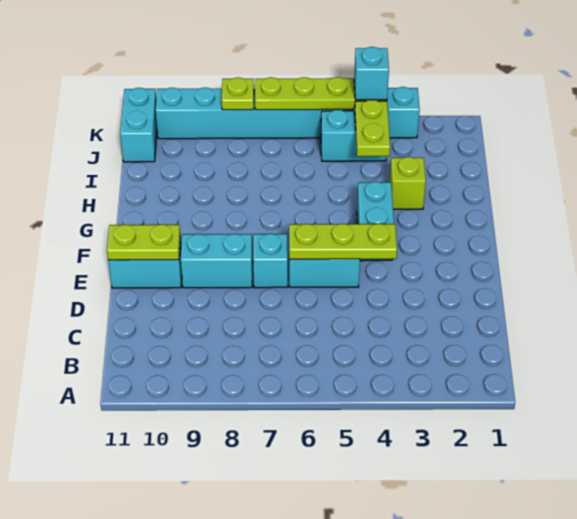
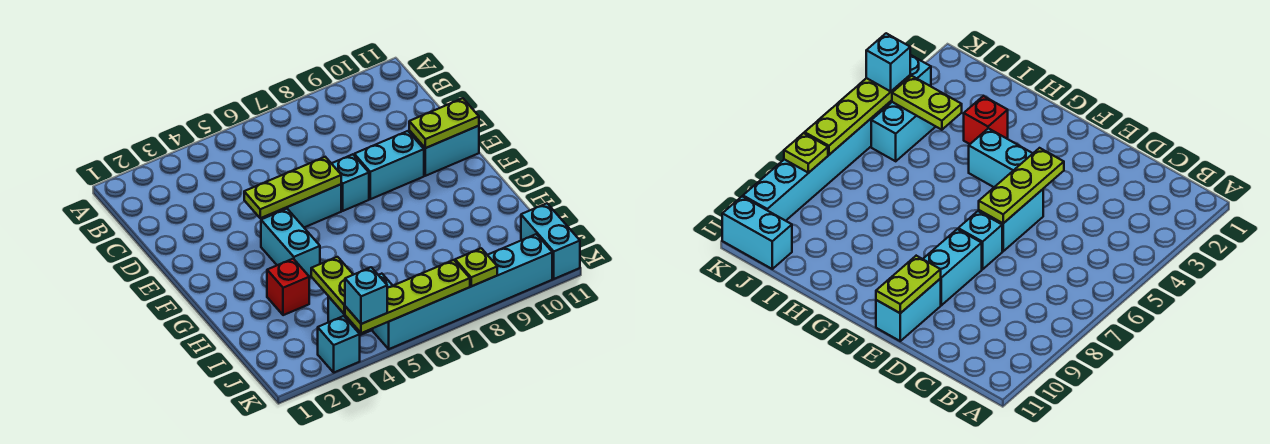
lime brick H3 level 1 -> red brick H3 level 1

